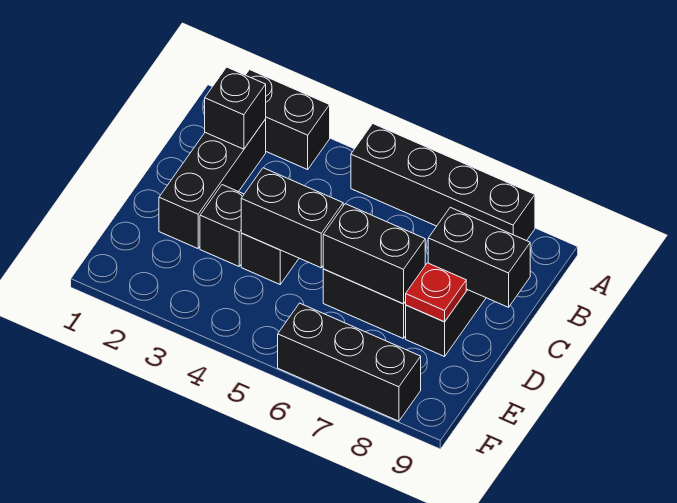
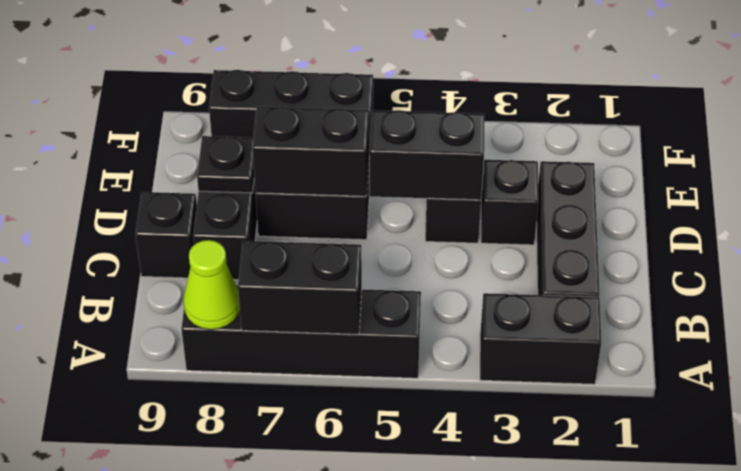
none -> lime cone A8 level 2
black brick B2 level 2 -> black brick C9 level 1
black brick C8:C9 level 2 -> black brick A6:A7 level 2
red plate D8 level 2 -> black plate D8 level 2

